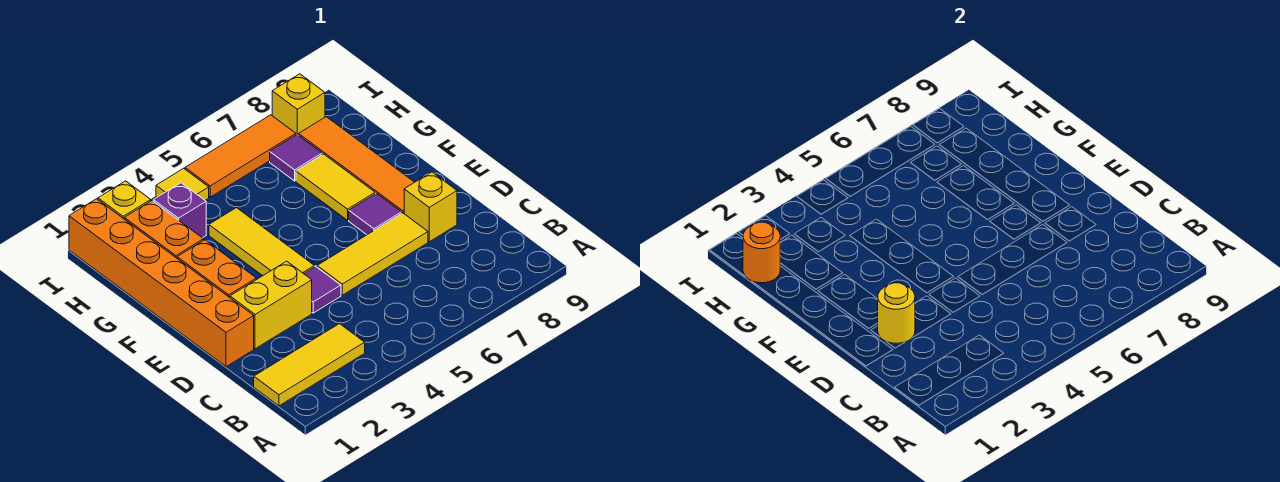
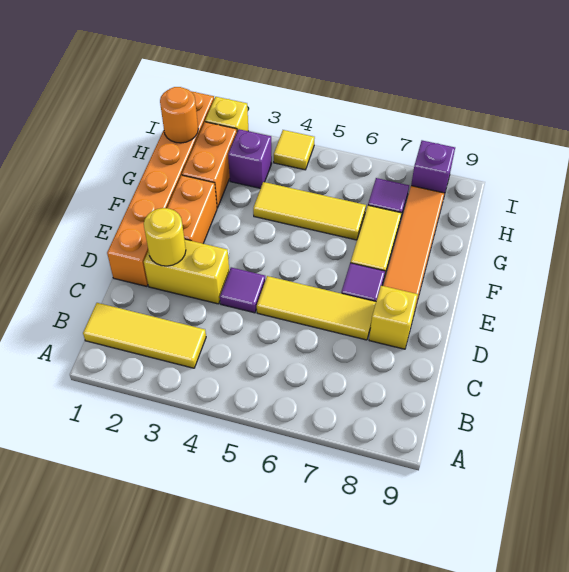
yellow tile E4:G4 level 1 -> yellow tile G4:G6 level 1
orange tile I5:I7 level 1 -> none
yellow brick I8 level 1 -> purple brick I8 level 1

